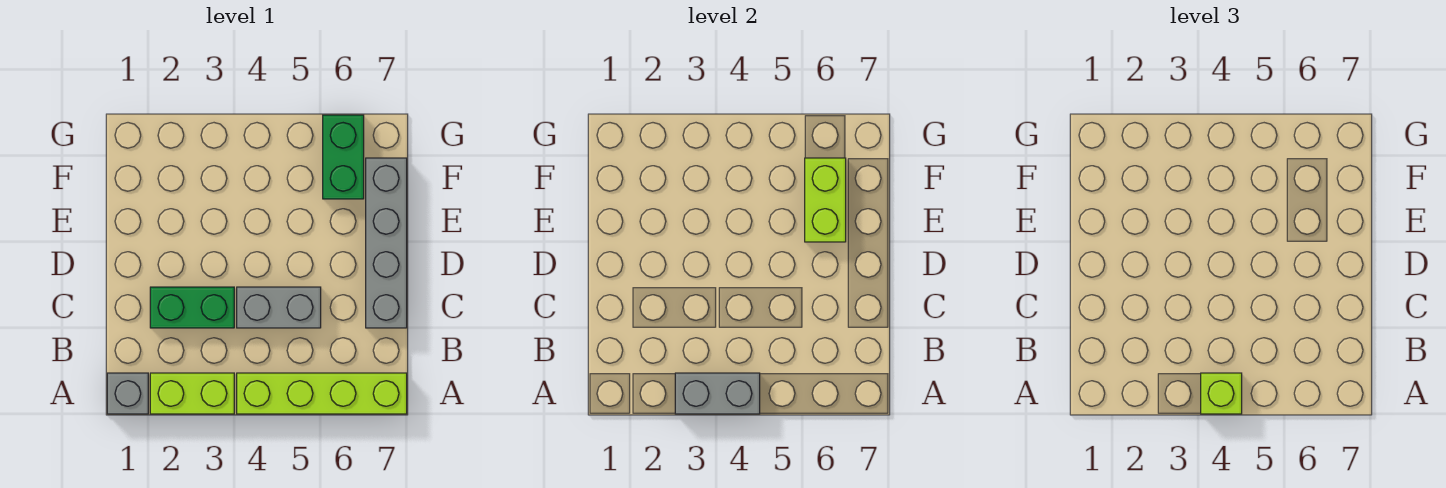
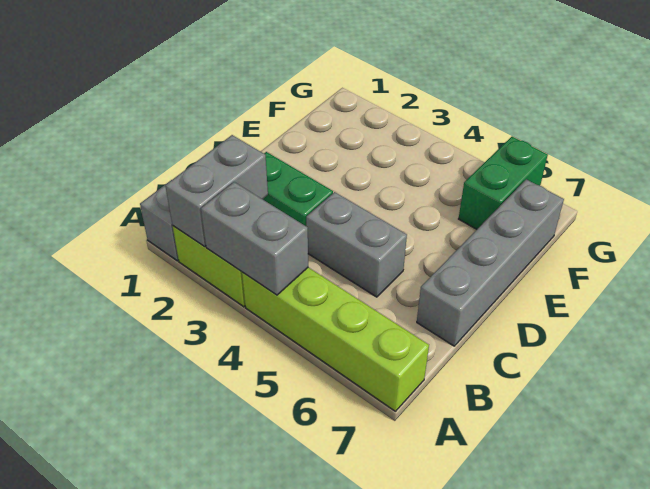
none -> grey brick A2:B2 level 2
lime brick A4 level 3 -> none
lime brick E6:F6 level 2 -> none

